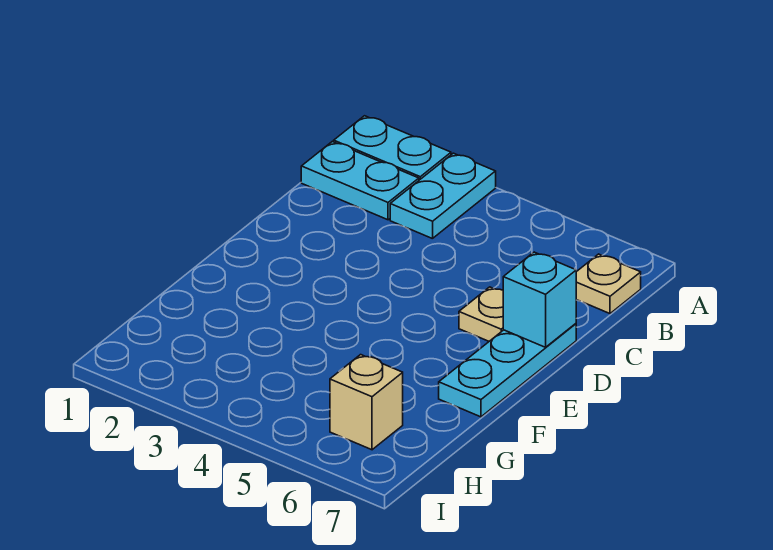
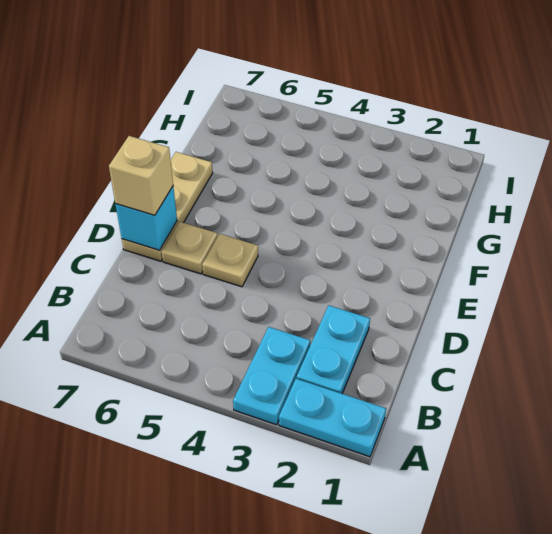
cyan plate B1:B2 level 1 -> cyan plate B2:C2 level 1
tan plate B7 level 1 -> tan plate D5 level 1
cyan plate D7:F7 level 1 -> tan plate D7:F7 level 1
tan brick H6 level 1 -> tan brick D7 level 3

